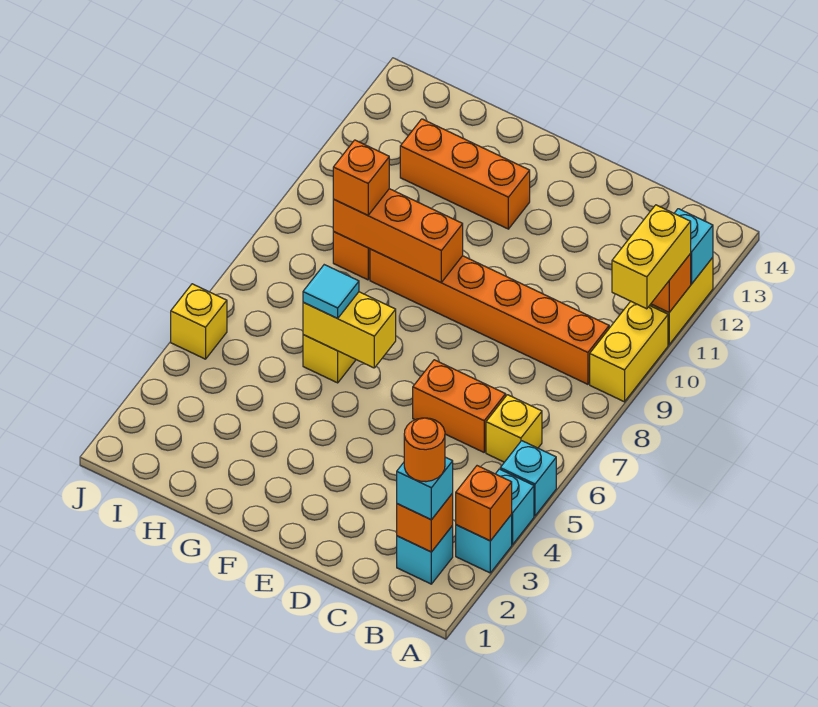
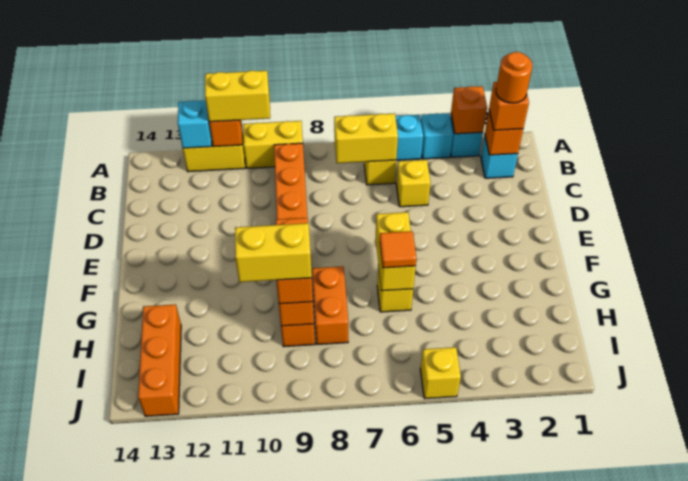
cyan brick B2 level 3 -> orange brick B2 level 3
none -> yellow brick B6:B7 level 2
none -> yellow brick C5 level 1
orange brick C6:D6 level 1 -> orange brick G8:H8 level 1
orange brick F12:H12 level 1 -> orange brick H13:J13 level 1
cyan tile G6 level 3 -> orange tile G6 level 3
none -> yellow brick H9:H10 level 4

